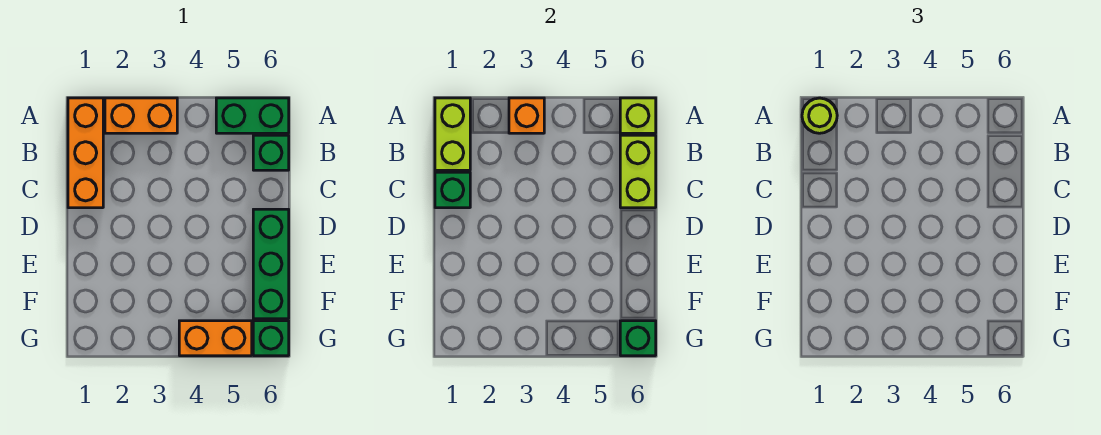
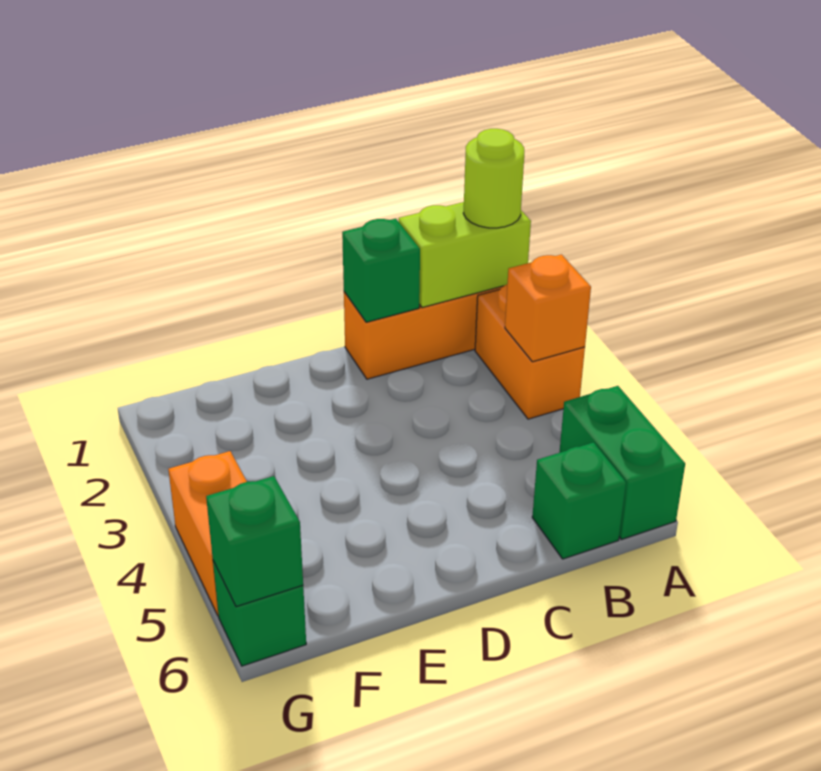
lime brick A6 level 2 -> none
lime brick B6:C6 level 2 -> none
green brick D6:F6 level 1 -> none

